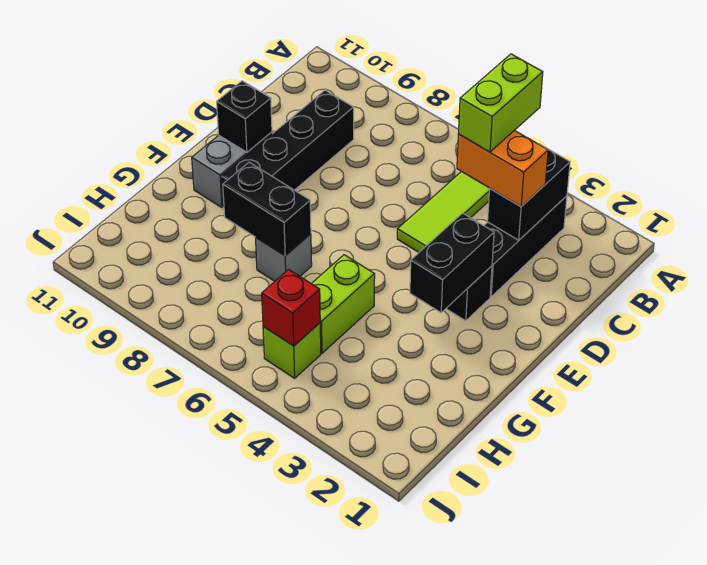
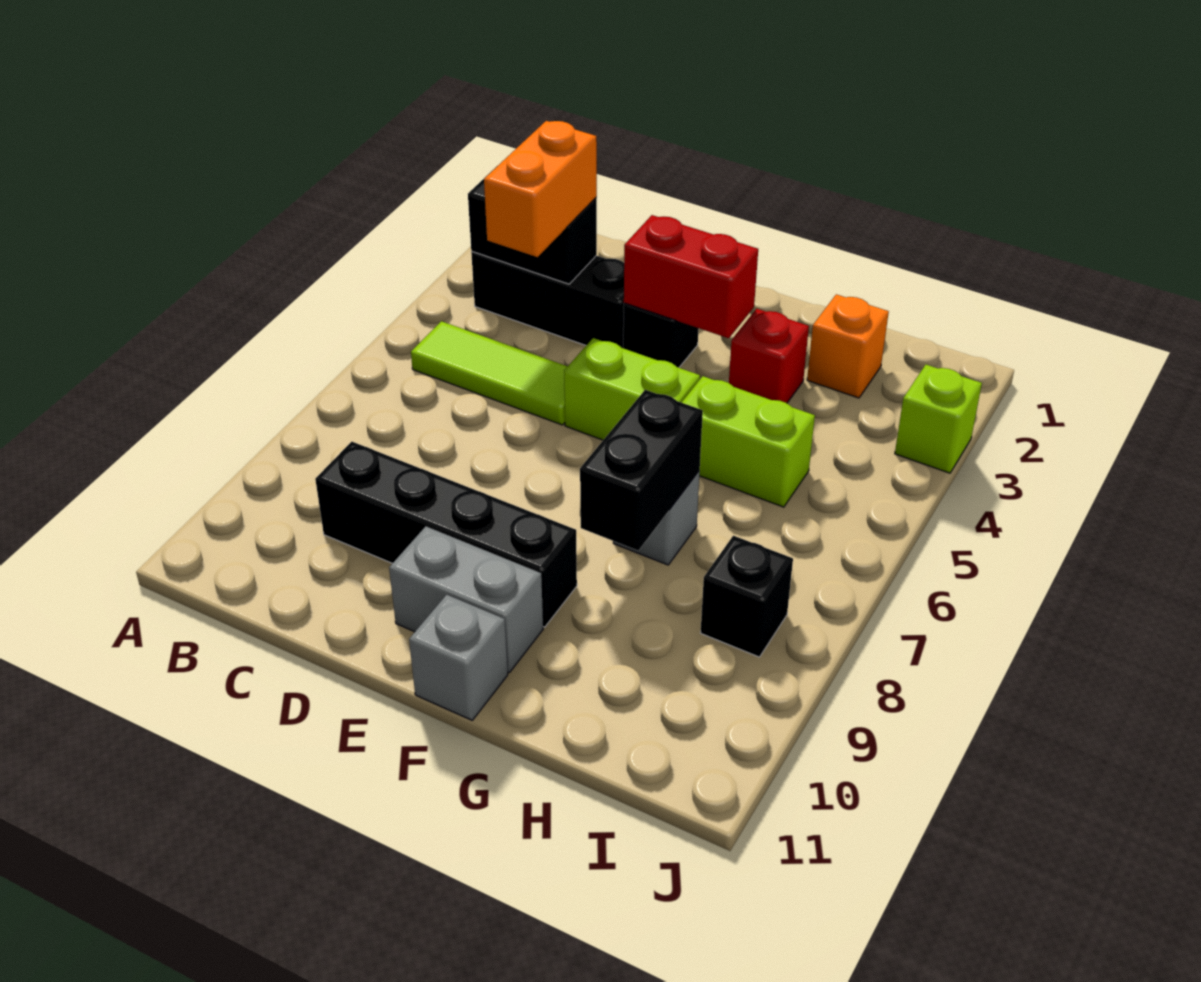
lime brick B4:C4 level 4 -> lime brick E5:F5 level 1
black brick E3:F3 level 2 -> red brick E3:F3 level 2
black brick E10 level 2 -> black brick I8 level 1
none -> grey brick F11 level 1
none -> orange brick H2 level 1
lime brick I5 level 1 -> lime brick J3 level 1
red brick I5 level 2 -> red brick G3 level 1

